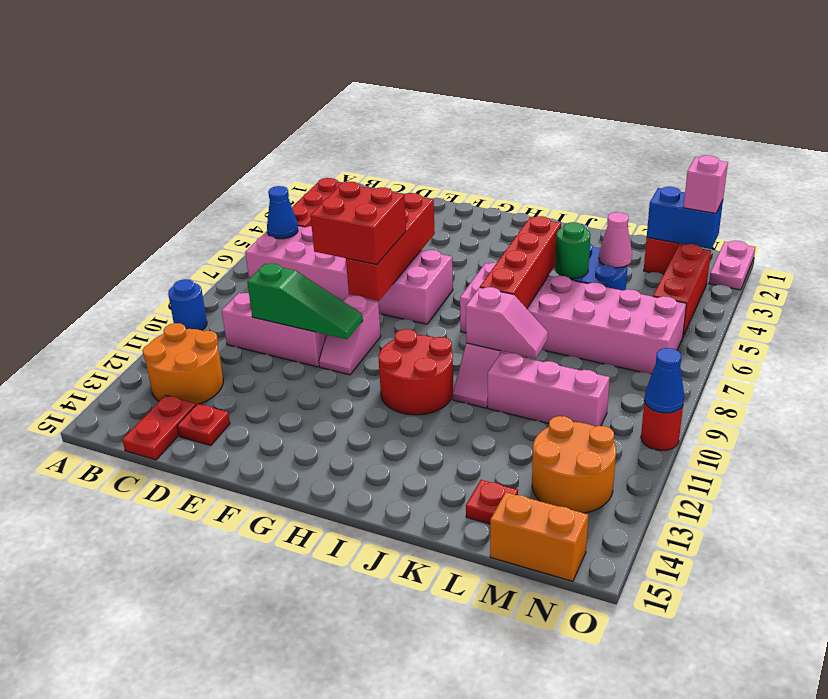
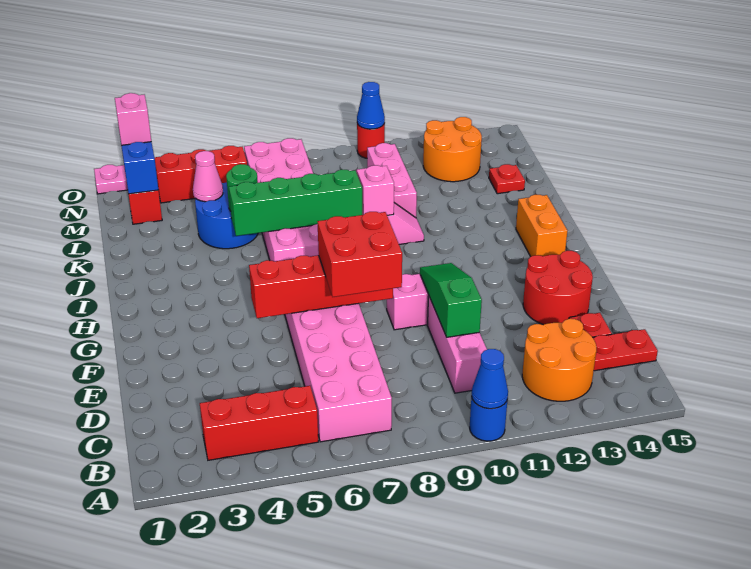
blue cone B6 level 2 -> blue cone A10 level 2
red round brick H10:I11 level 1 -> red round brick E13:F14 level 1
red brick J5:J8 level 2 -> green brick J5:J8 level 2
orange brick M15:N15 level 1 -> orange brick H14:I14 level 1

